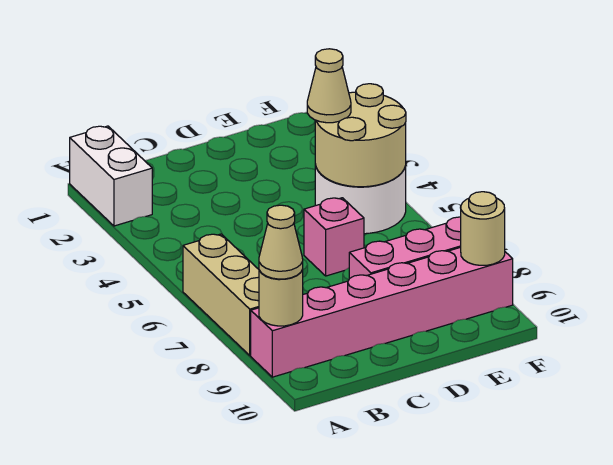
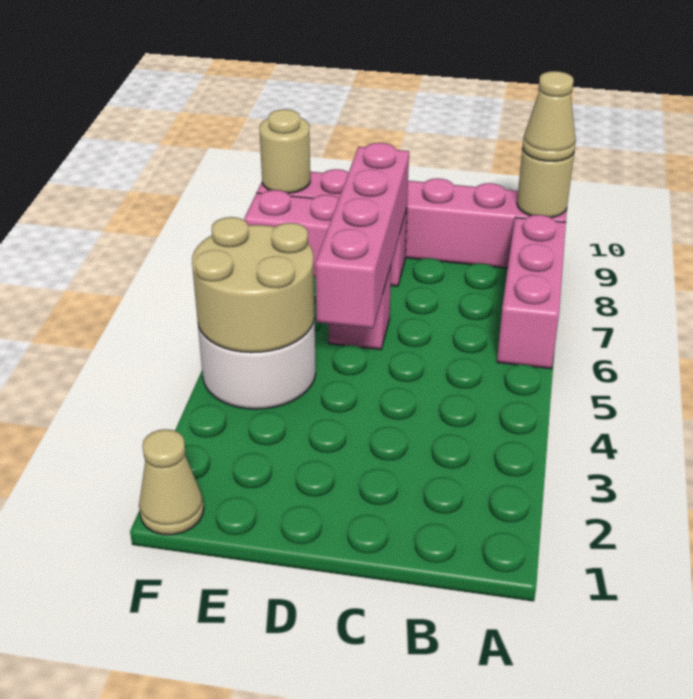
white brick A1:A2 level 1 -> none
tan brick A6:A8 level 1 -> pink brick A6:A8 level 1
none -> pink brick D5:D8 level 2
tan cone E4 level 3 -> tan cone F1 level 1

